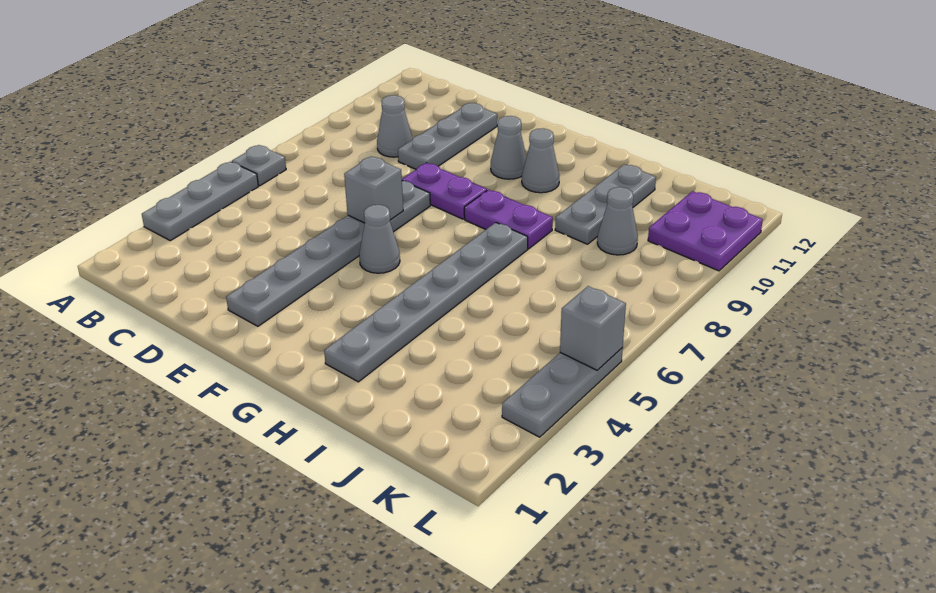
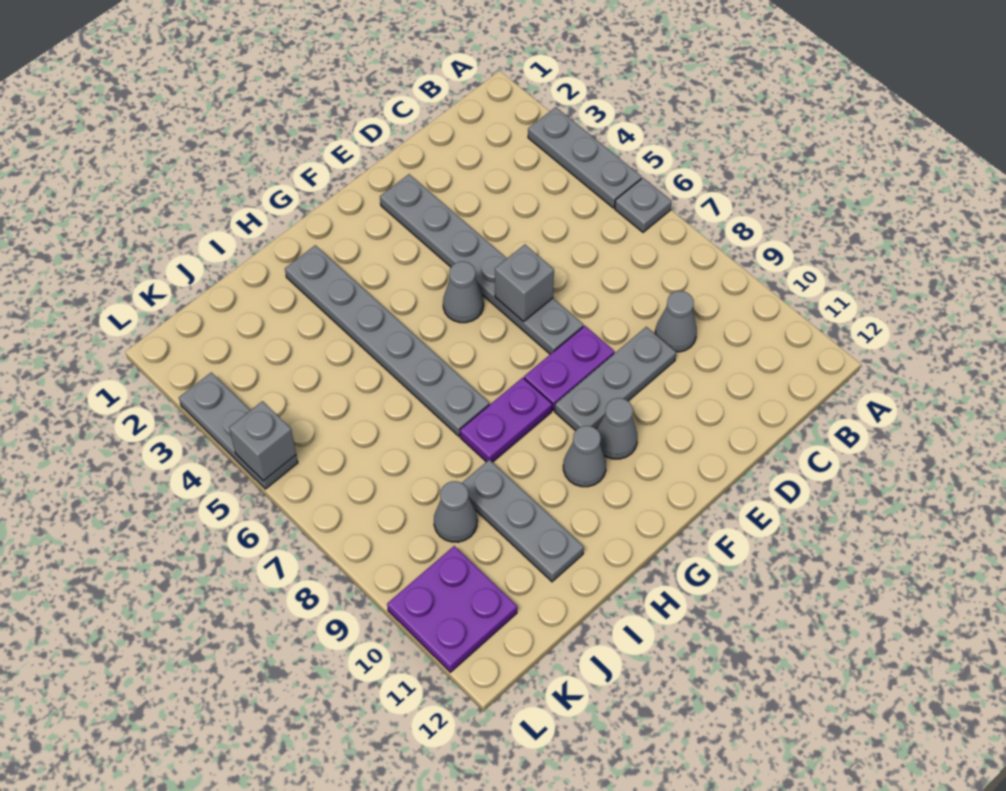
grey plate D9:D11 level 1 -> grey plate D9:F9 level 1

